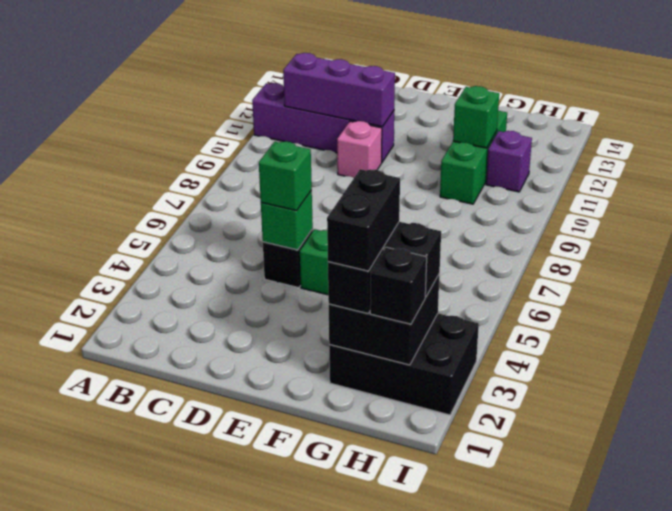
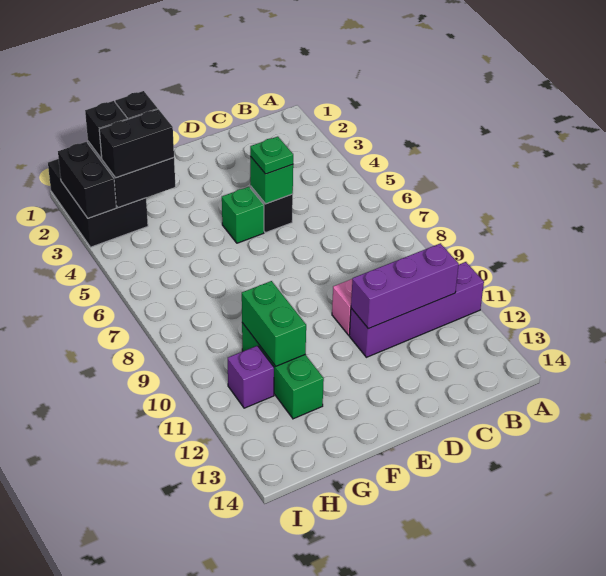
green brick D5 level 3 -> green plate D5 level 3
black brick G2:I3 level 1 -> black brick H1:I3 level 1
black brick G2:G3 level 4 -> black brick I2:I3 level 2
green brick G11 level 2 -> green brick G10:G11 level 2

